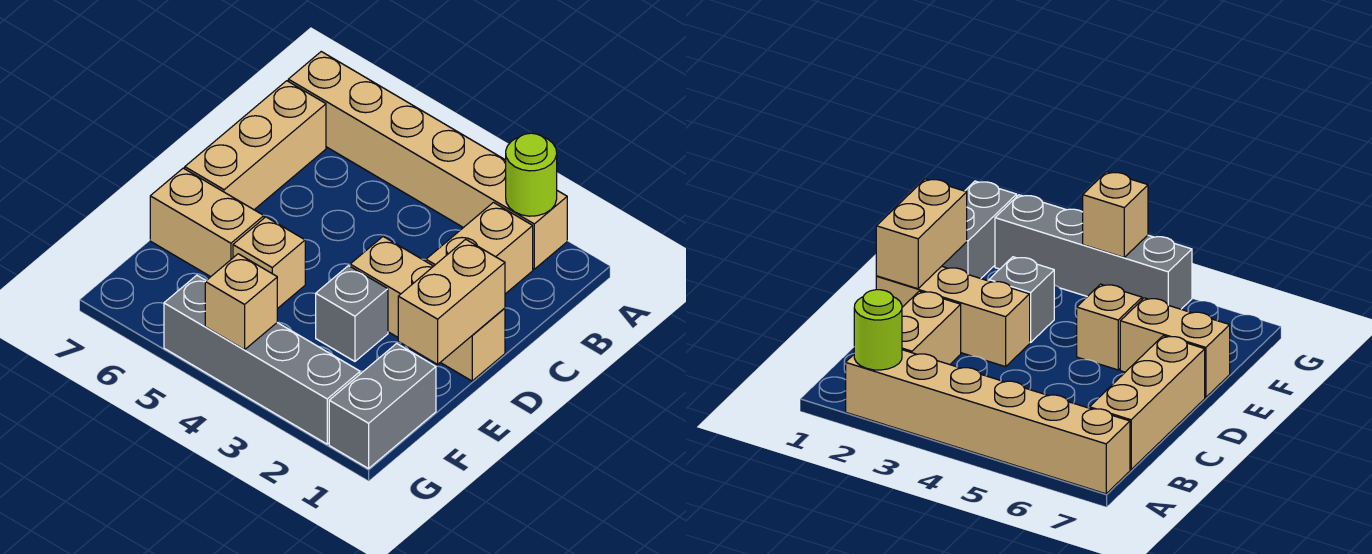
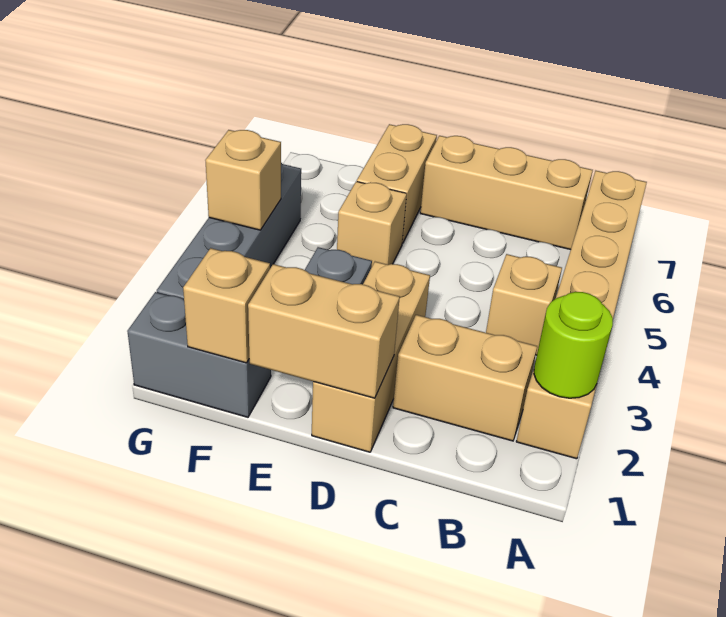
none -> tan brick B4 level 1
none -> tan brick F1 level 2

